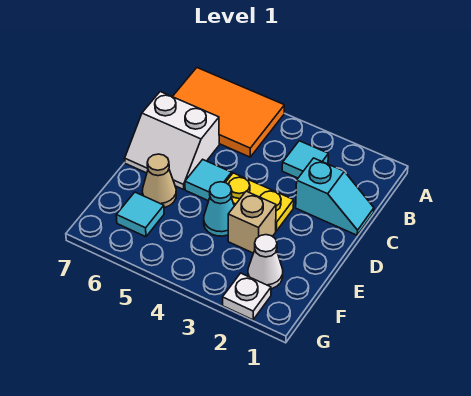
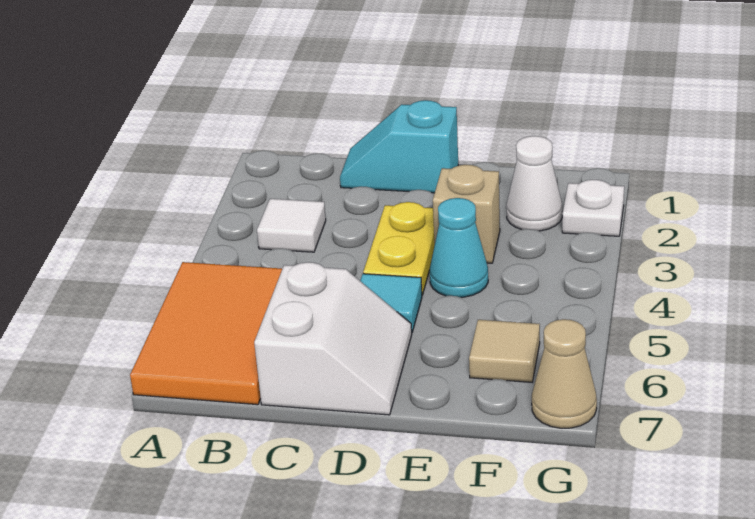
cyan tile B3 level 1 -> white tile B3 level 1
cyan slope C1:C2 level 1 top 2 -> cyan slope C1:D1 level 1 top D
tan cone E6 level 1 -> tan cone G7 level 1
cyan tile F6 level 1 -> tan tile F6 level 1

